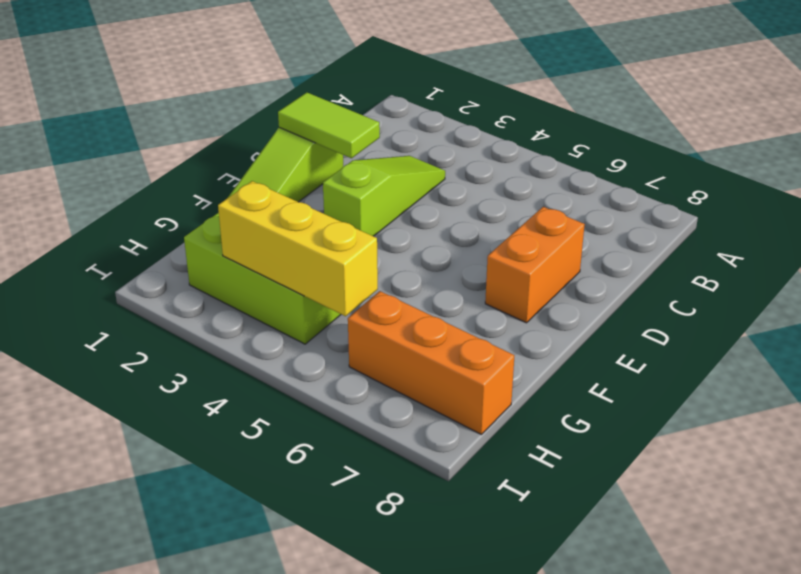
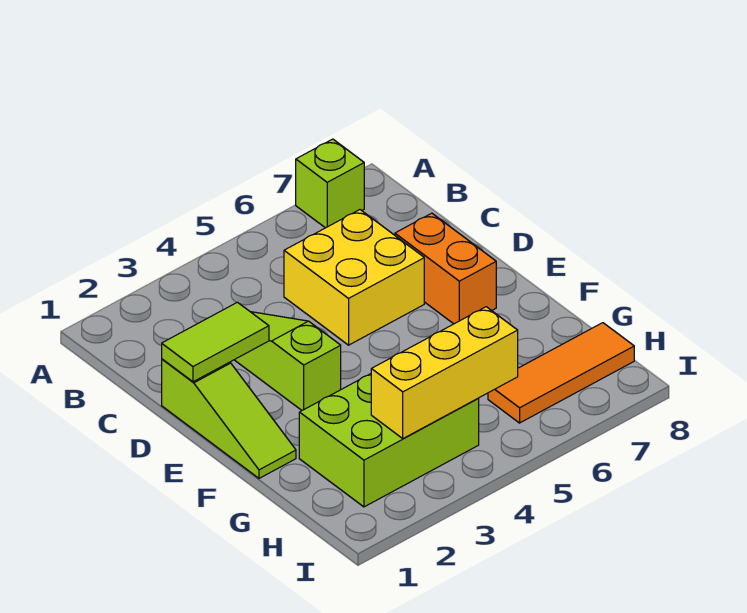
none -> lime brick A7 level 1
none -> yellow brick C5:D6 level 1
orange brick H6:H8 level 1 -> orange tile H6:H8 level 1

